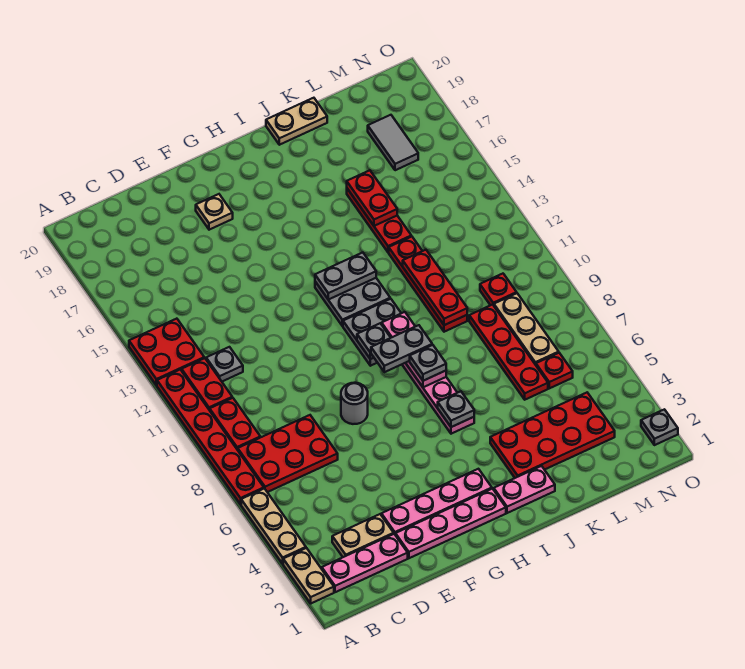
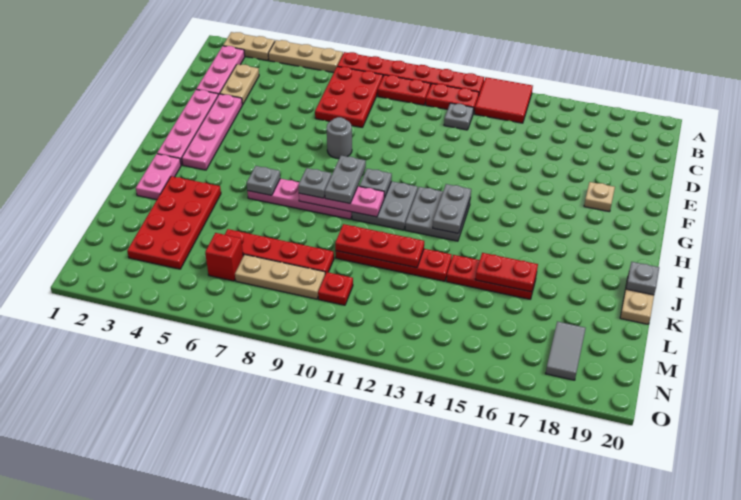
red plate A13:B14 level 1 -> red tile A13:B14 level 1
red plate M6 level 1 -> red brick M6 level 1
grey tile M17:M18 level 1 -> grey tile M18:N18 level 1
grey plate O2 level 1 -> grey plate J20 level 2

